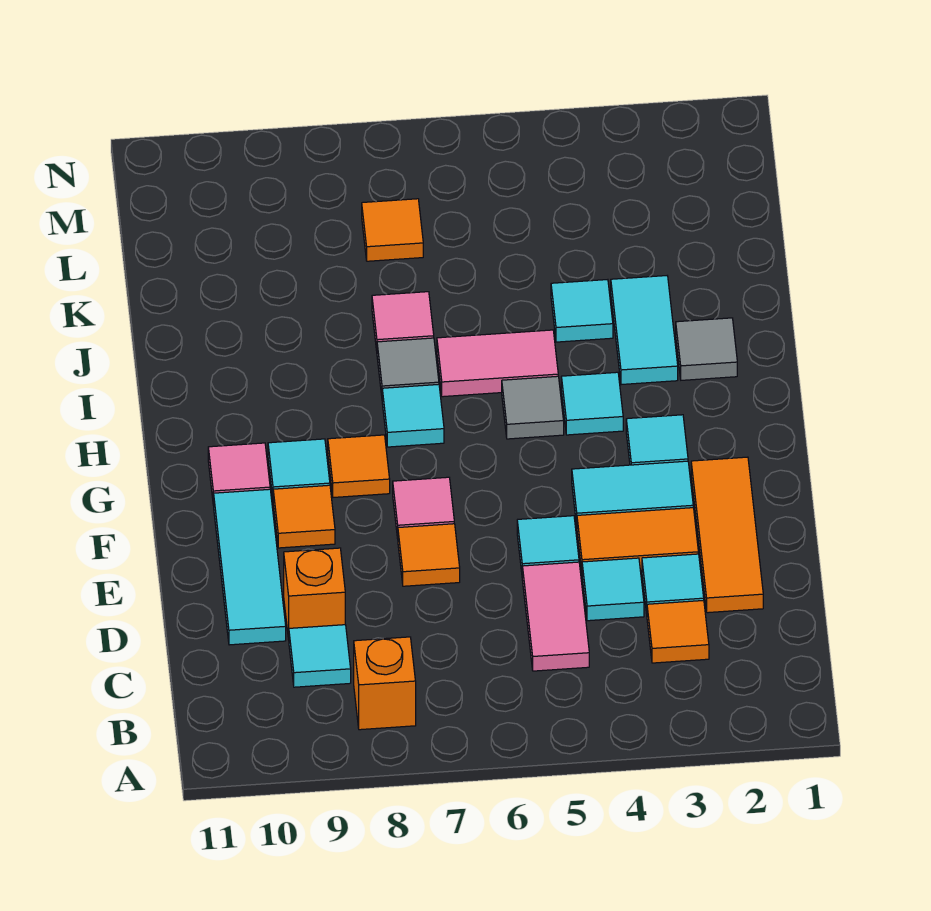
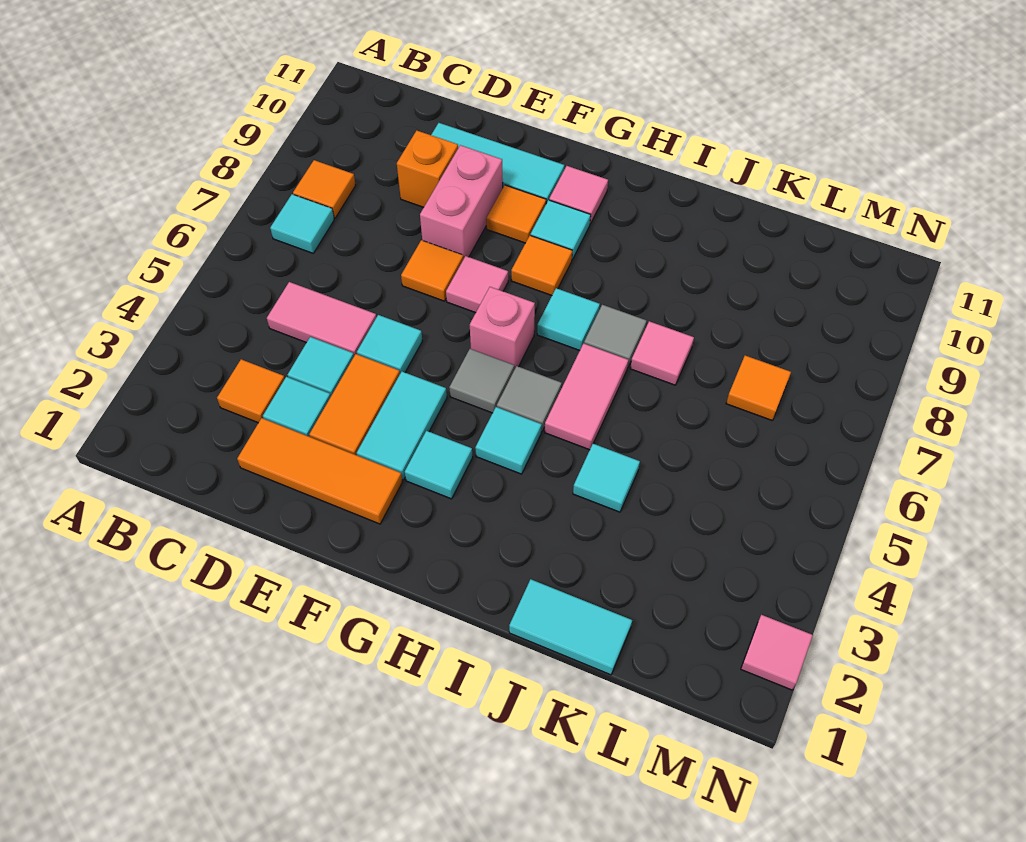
orange brick B8 level 1 -> orange tile B8 level 1
cyan tile C9 level 1 -> cyan tile B7 level 1
none -> pink brick E8:E9 level 1
none -> pink brick G6 level 1
grey tile I2 level 1 -> grey tile G5 level 1
cyan tile I3:J3 level 1 -> cyan tile J1:K1 level 1
none -> pink tile N2 level 1

